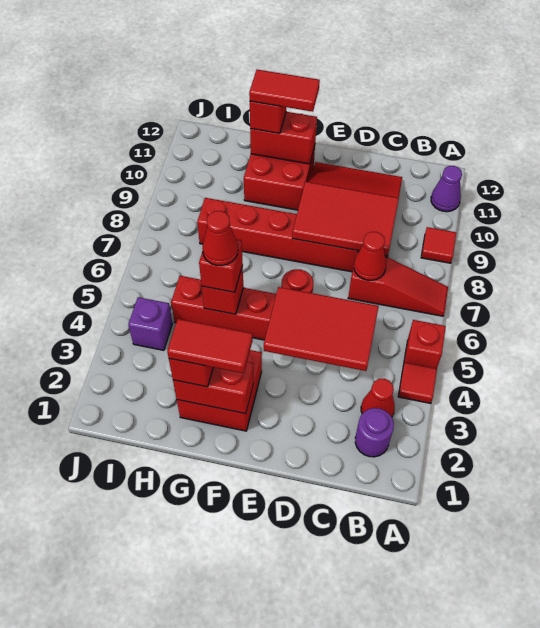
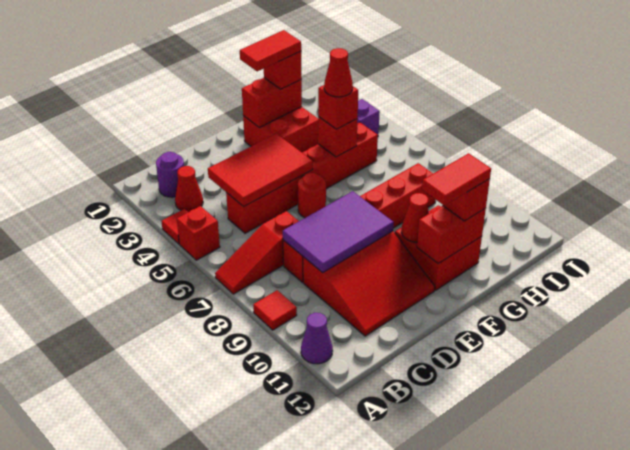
red cone C7 level 2 -> red cone F10 level 2
red tile C8:E9 level 2 -> purple tile C8:E9 level 2

